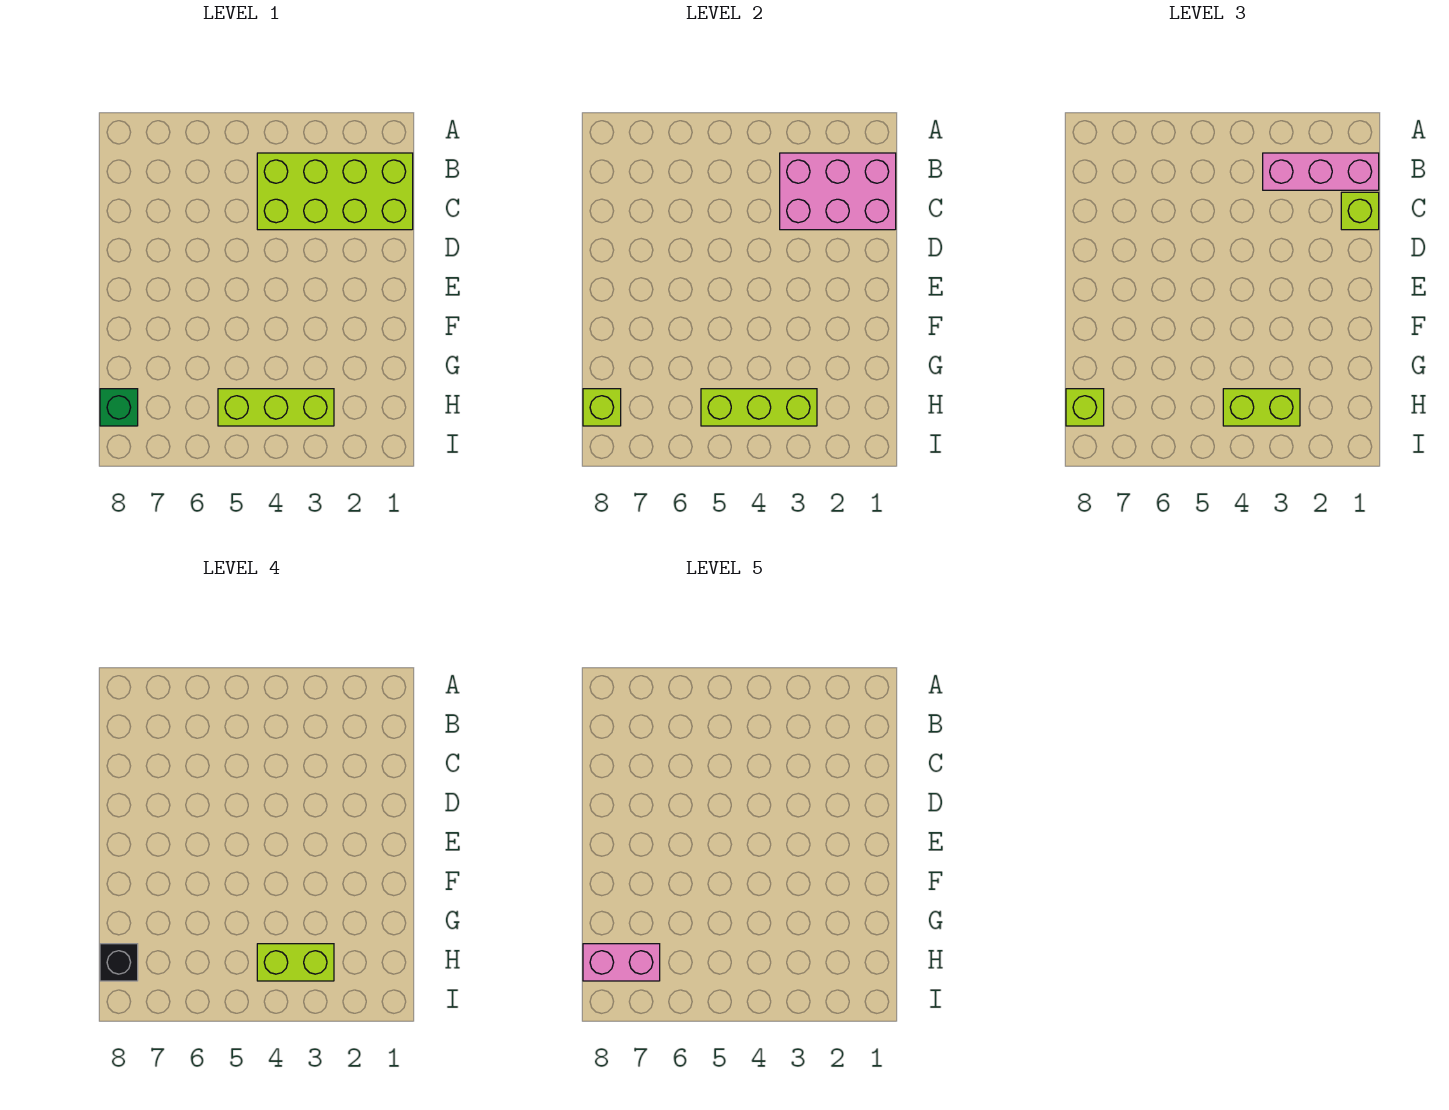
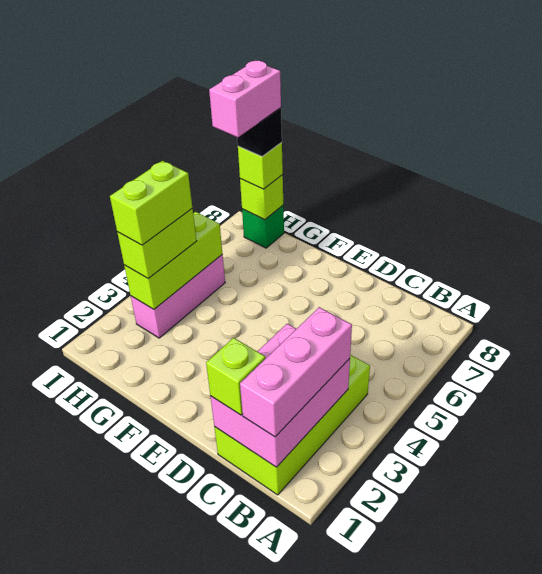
lime brick H3:H5 level 1 -> pink brick H3:H5 level 1

